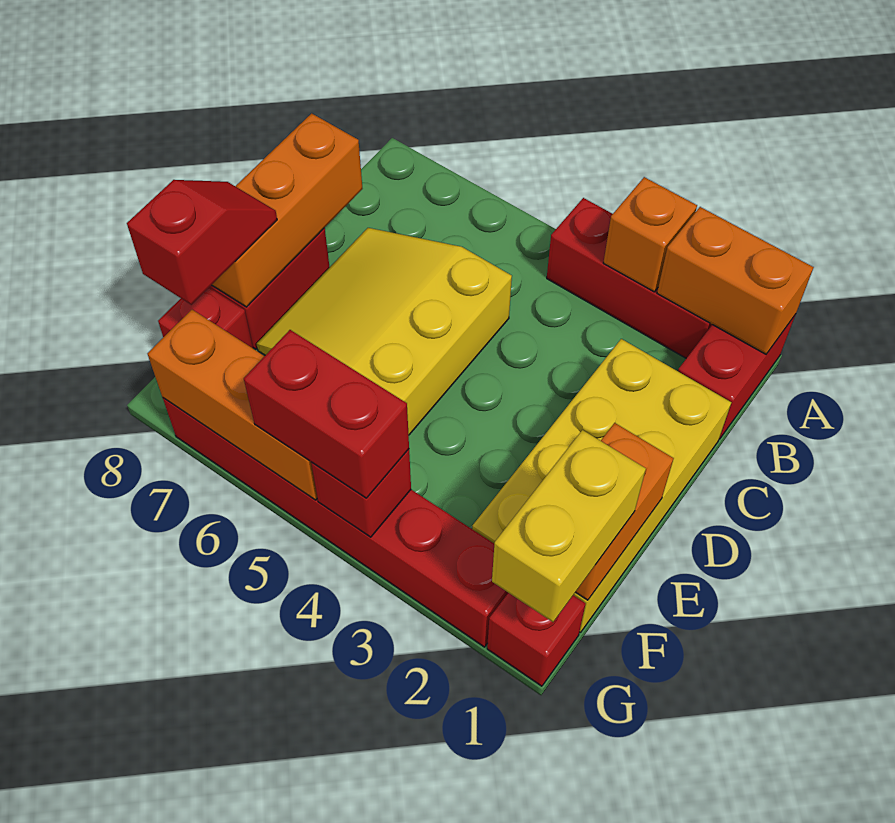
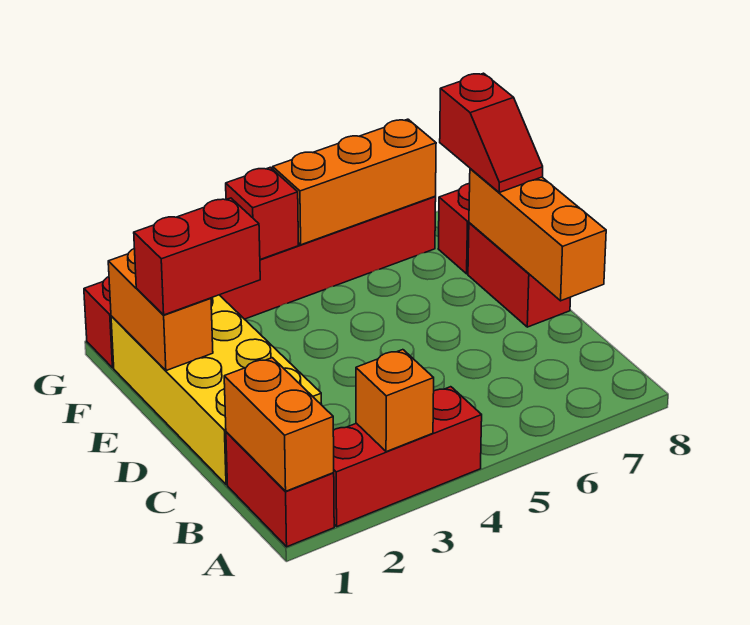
orange brick A1:A2 level 2 -> orange brick A1:B1 level 2
yellow slope C5:E7 level 1 top 5 -> none
yellow brick F1:G1 level 3 -> none
red brick G4:G5 level 3 -> red brick E1:E2 level 3

